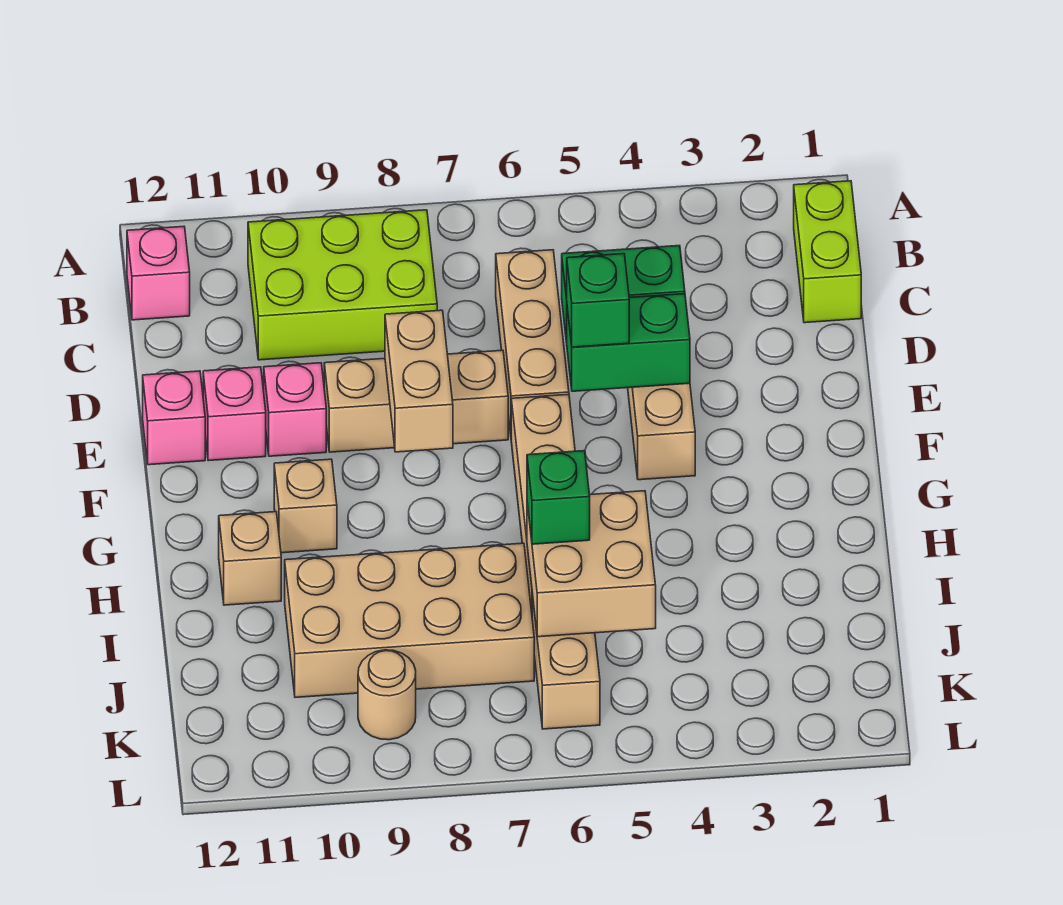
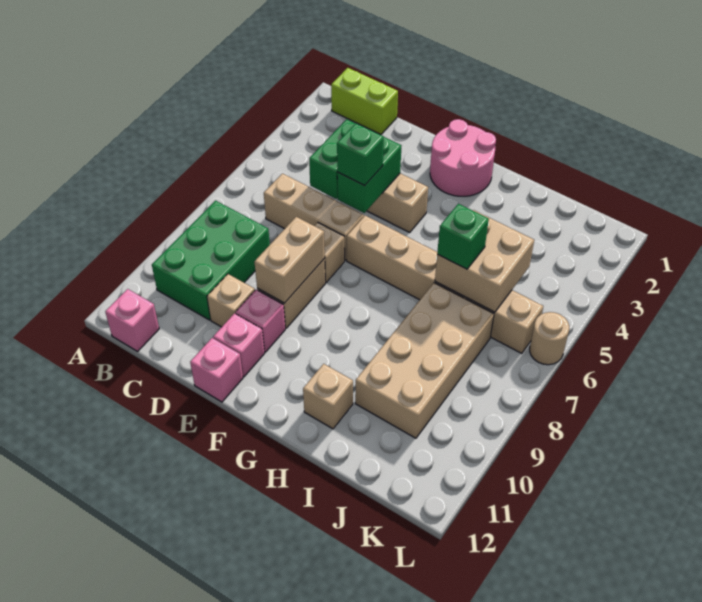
lime brick B8:C10 level 1 -> green brick B8:C10 level 1
tan brick E8:F8 level 2 -> tan brick E8:E9 level 2
none -> pink round brick F1:G2 level 1
tan brick G10 level 1 -> tan brick D10 level 1
tan round brick K9 level 1 -> tan round brick L6 level 1

